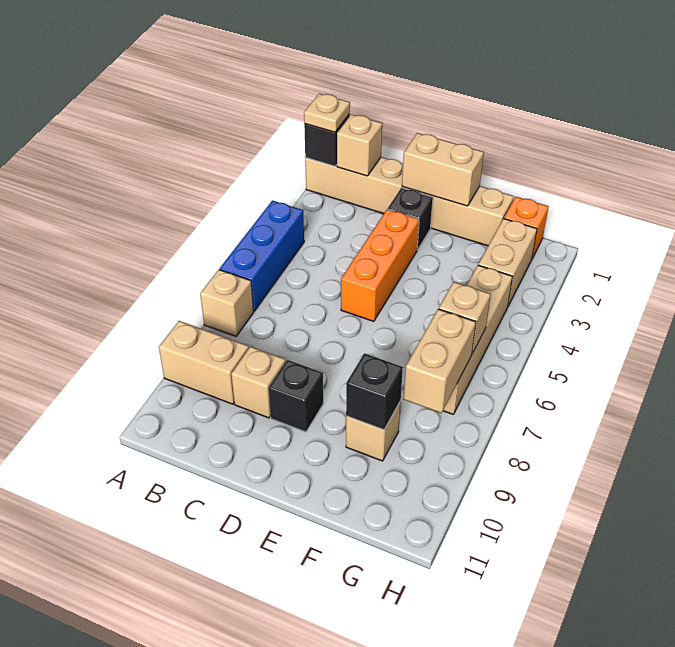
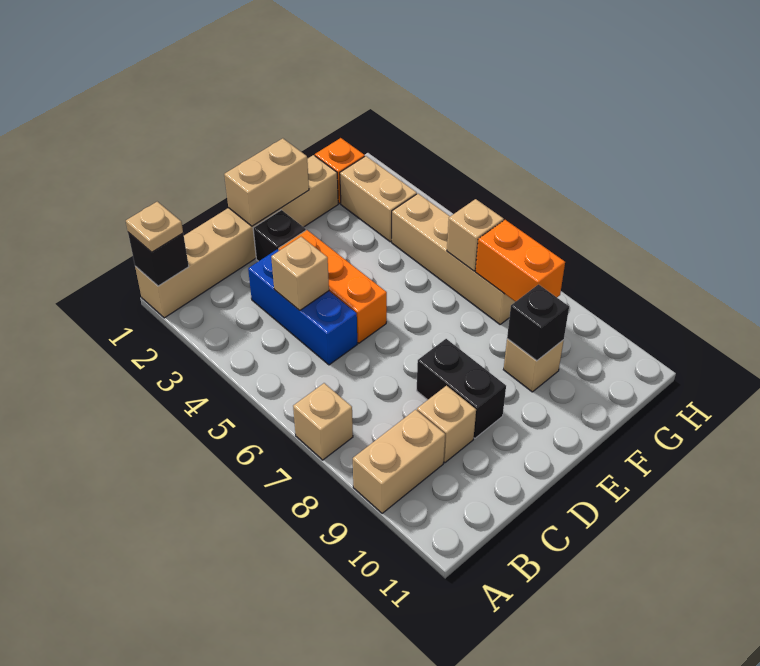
blue brick A4:A6 level 1 -> blue brick C3:C5 level 1
tan brick B1 level 2 -> tan brick C4 level 2
black brick D9 level 1 -> black brick D8:D9 level 1
tan brick G7:G8 level 2 -> orange brick G7:G8 level 2

